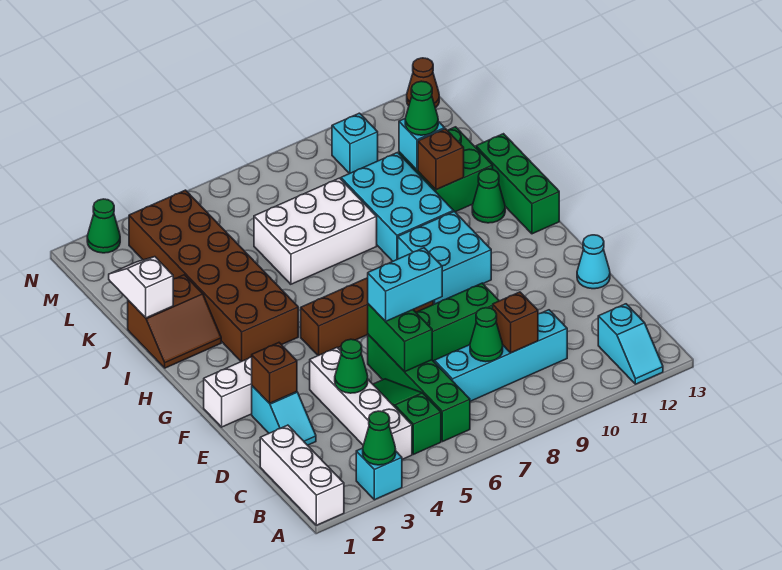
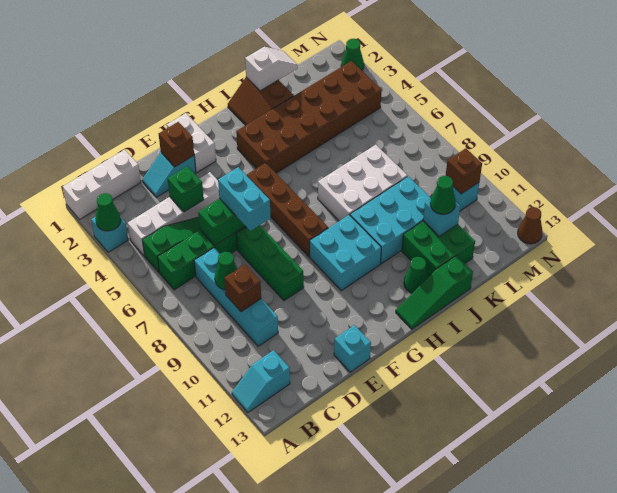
green cone D4 level 2 -> green brick D4 level 2
cyan cone E13 level 1 -> cyan brick E13 level 1
green brick H13:J13 level 1 -> green slope H13:J13 level 1 top J
white brick J6:K8 level 1 -> white brick I7:K8 level 1
brown brick J11 level 2 -> brown brick M10 level 2

